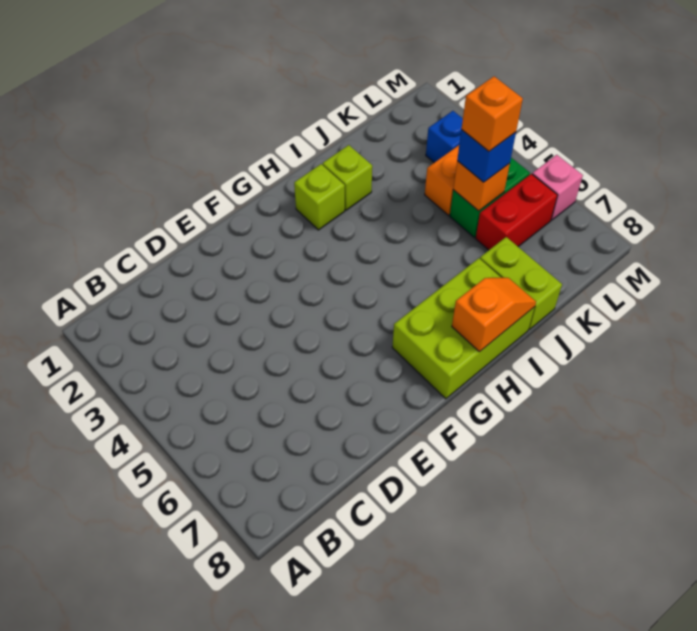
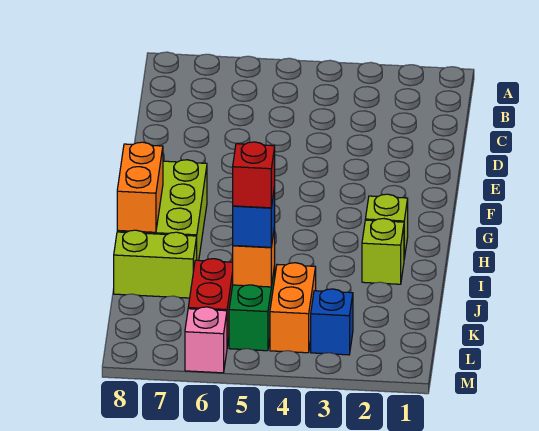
orange slope H8:I8 level 2 top H -> orange brick H8:I8 level 2
orange brick K5 level 4 -> red brick K5 level 4

